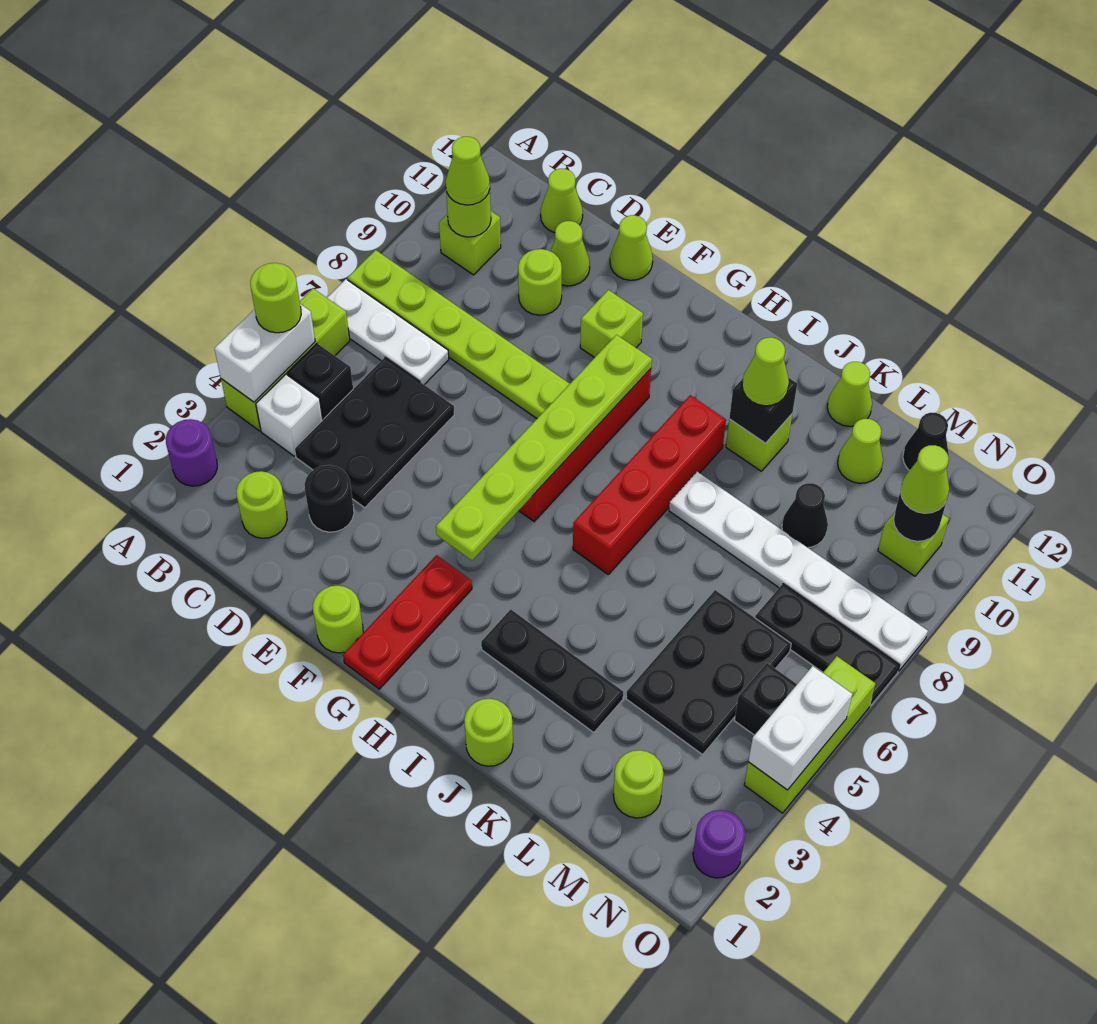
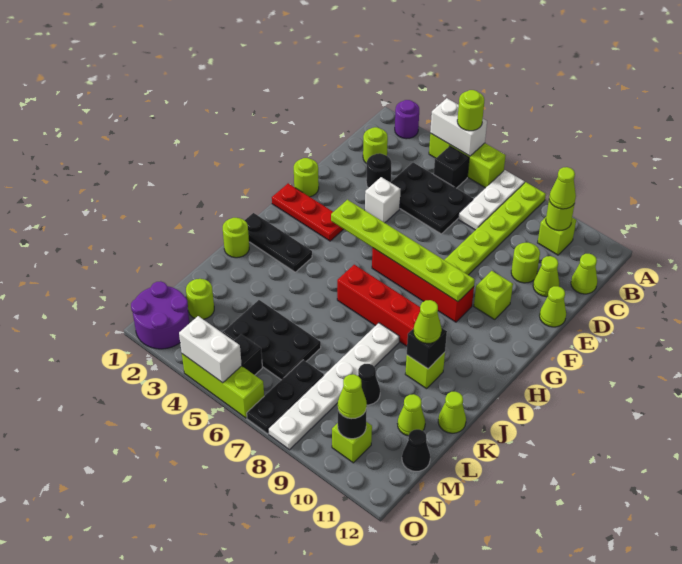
white brick B4 level 1 -> white brick E4 level 1
black plate I3:K3 level 1 -> black plate I1:I3 level 1
purple round brick O2 level 1 -> purple round brick N1:O2 level 1

